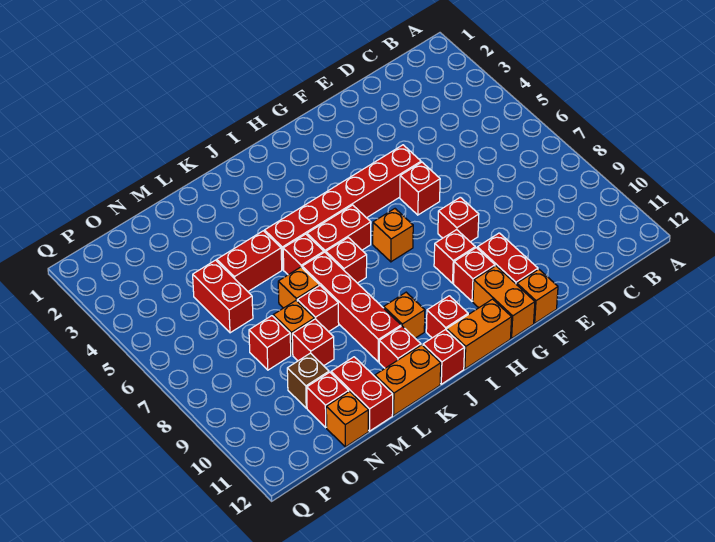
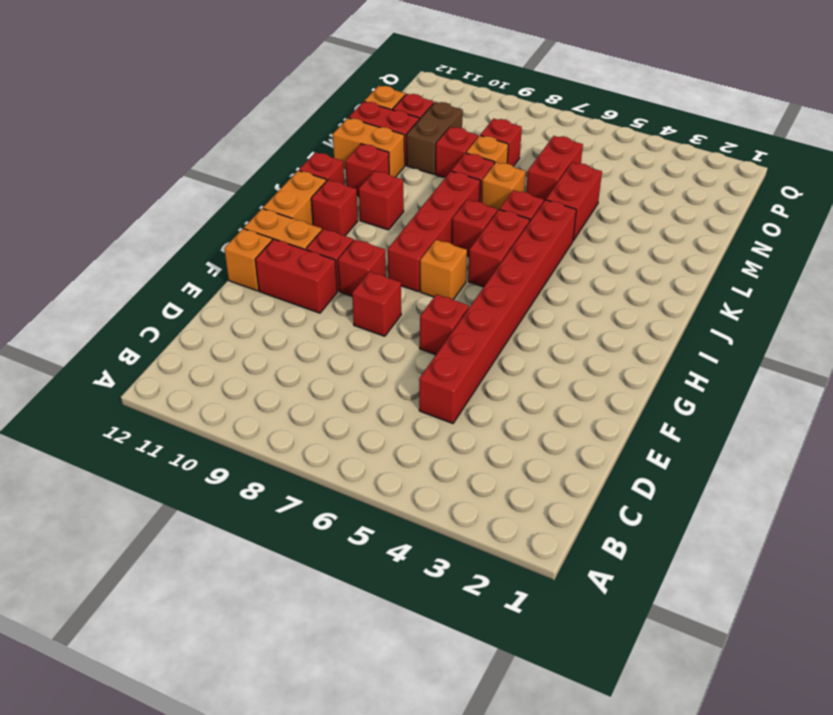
red brick F5:K5 level 1 -> red brick D5:K5 level 1
orange brick J10 level 1 -> red brick J10 level 1
red brick K7:K10 level 1 -> red brick H8:K8 level 1
orange brick K12:L12 level 1 -> orange brick L11:L12 level 1
red brick N5:N6 level 1 -> red brick M6:N6 level 1
brown brick N10 level 1 -> brown brick M10:N10 level 1

